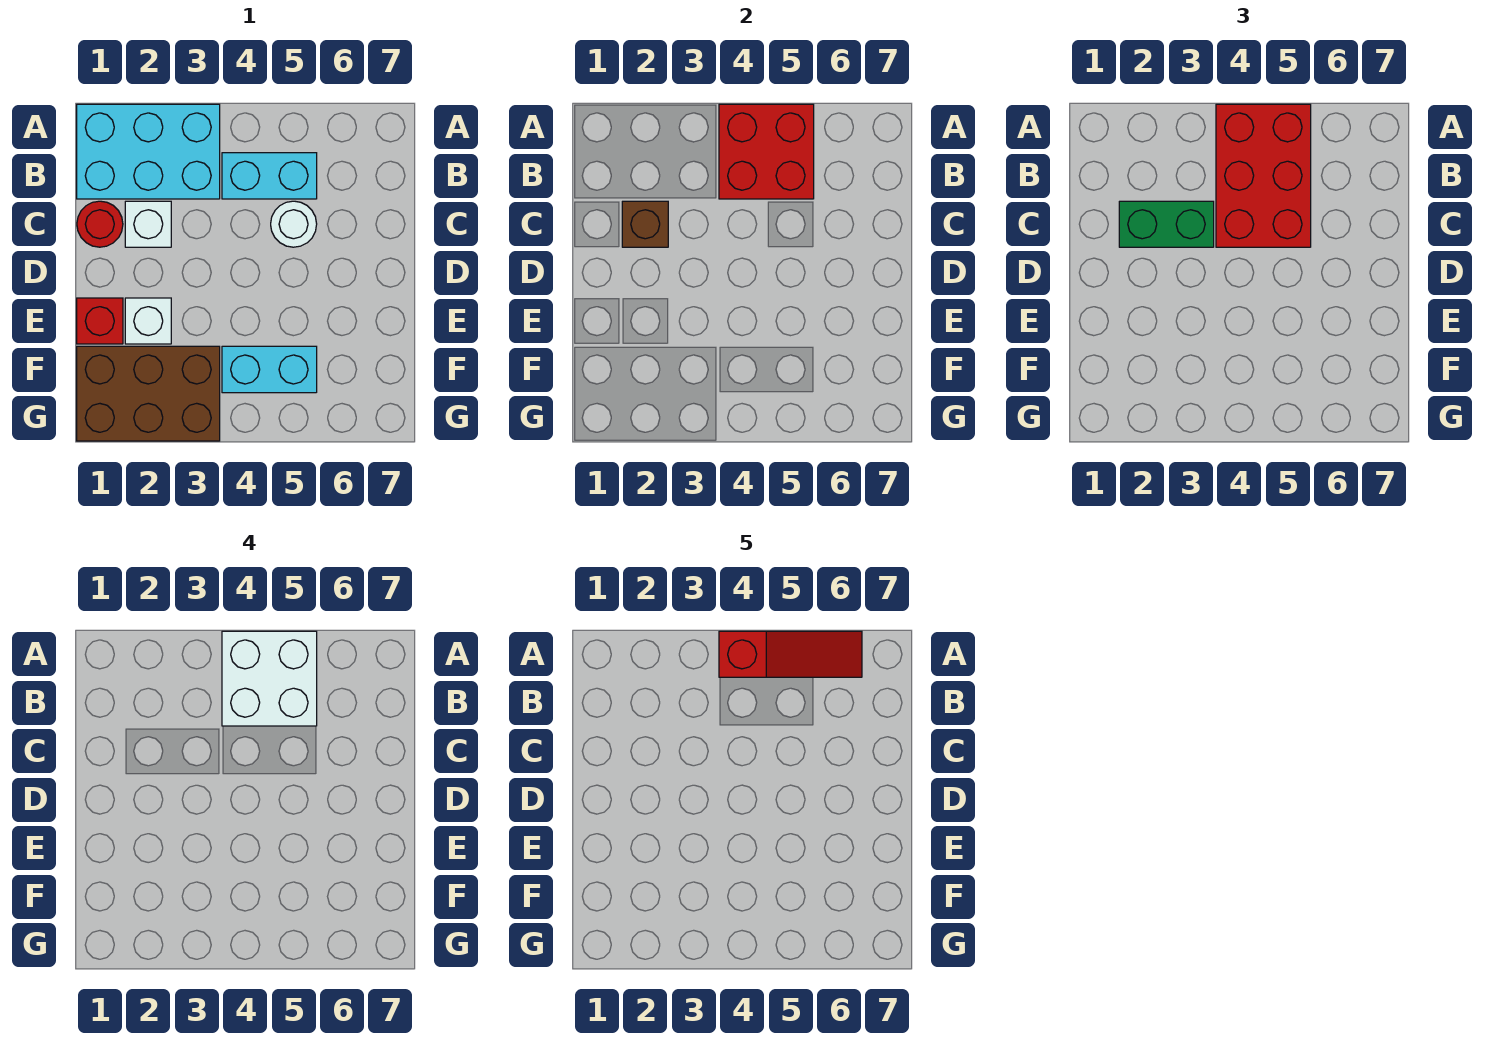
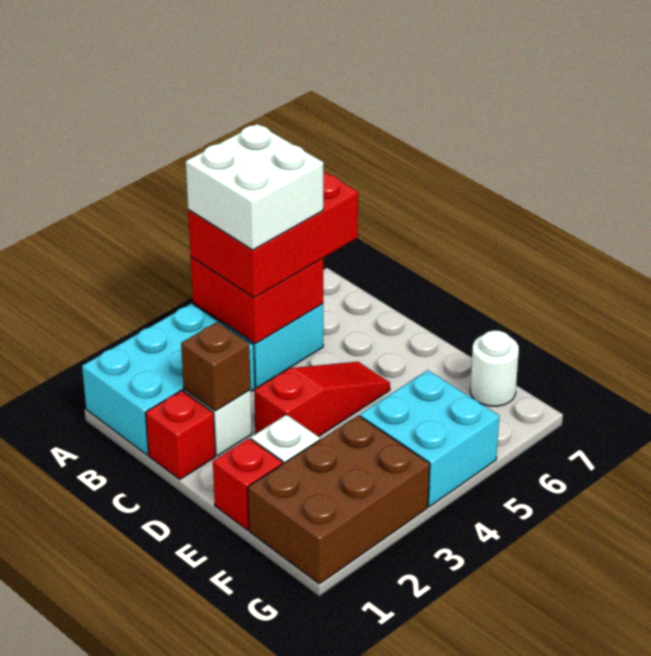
red brick A4:C5 level 3 -> red brick A4:B6 level 3
red slope A4:A6 level 5 top 4 -> red slope D3:D5 level 1 top 3
red round brick C1 level 1 -> red brick C1 level 1
green brick C2:C3 level 3 -> none
white round brick C5 level 1 -> white round brick F7 level 1
cyan brick F4:F5 level 1 -> cyan brick F4:G5 level 1

